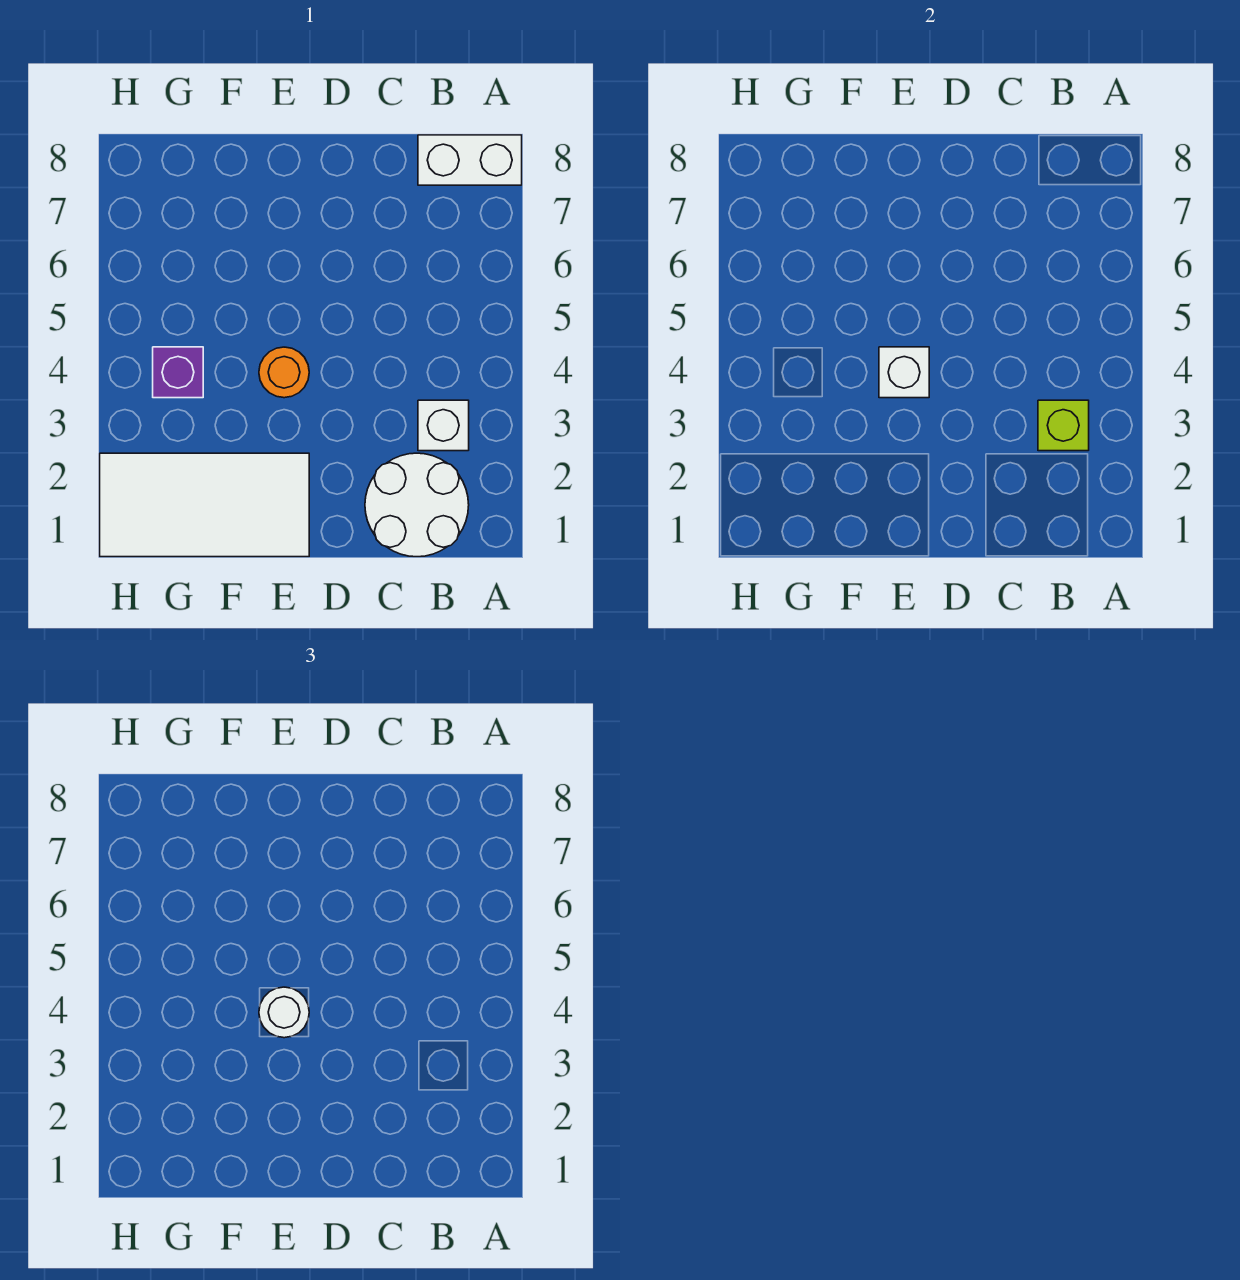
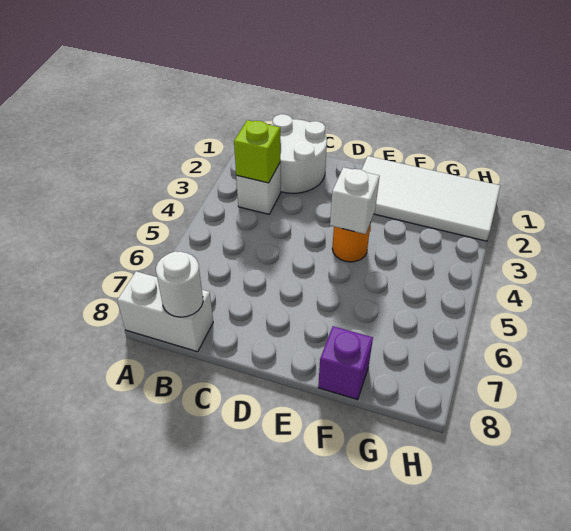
white round brick E4 level 3 -> white round brick B8 level 2
purple brick G4 level 1 -> purple brick F8 level 1

